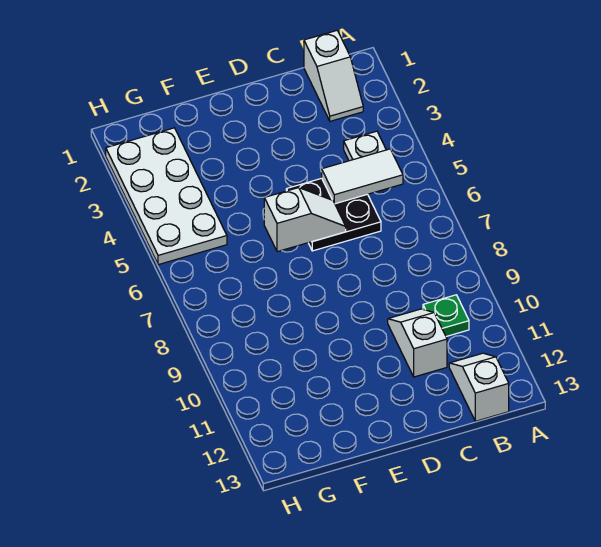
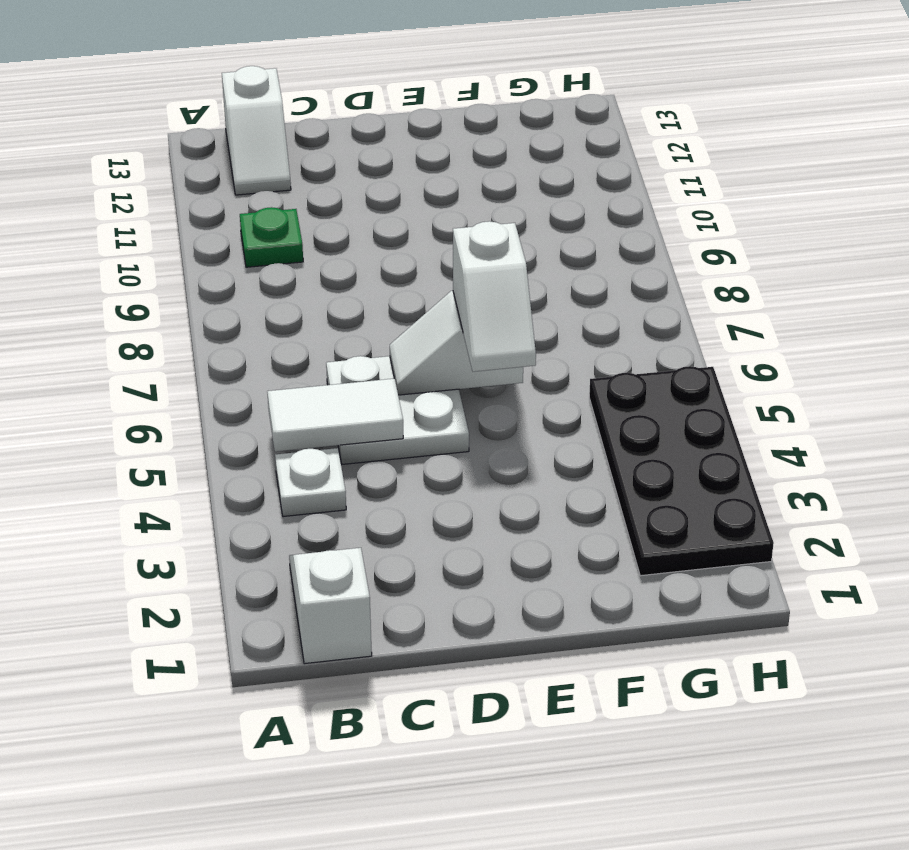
black plate C5:D6 level 1 -> white plate C5:D6 level 1
white slope C10:C11 level 1 top 11 -> white slope E5:E6 level 3 top 6
white plate G2:H5 level 1 -> black plate G2:H5 level 1

